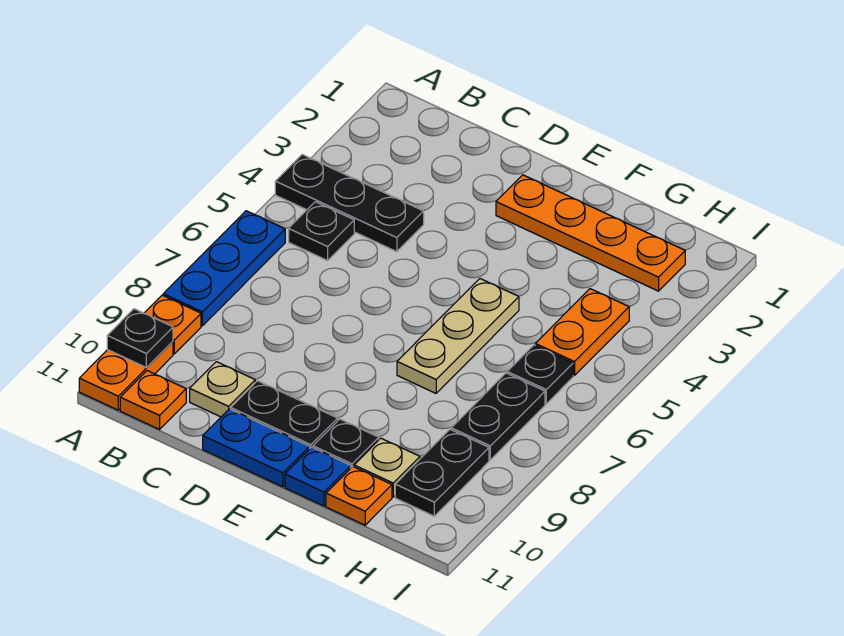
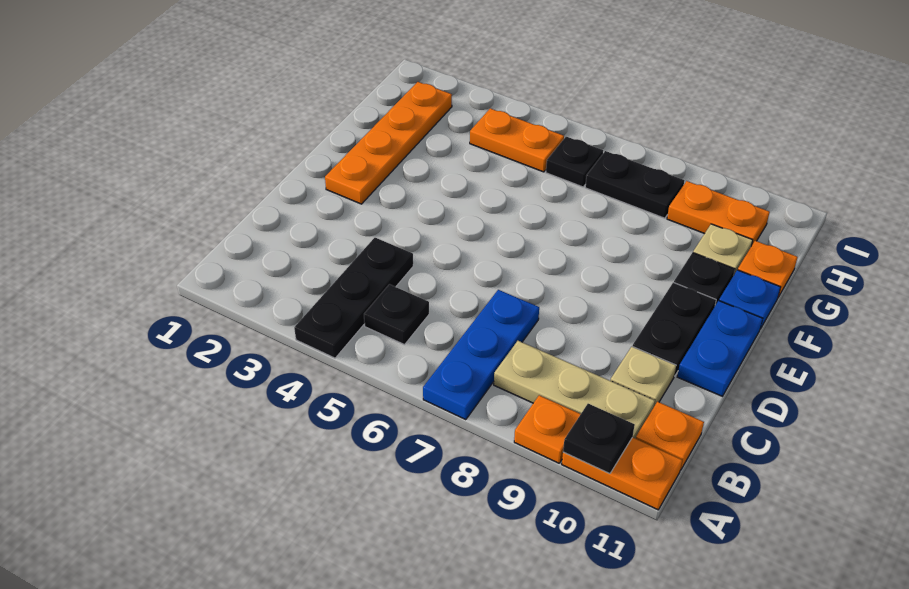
blue plate A6:A8 level 1 -> blue plate A7:C7 level 1
tan plate F5:F7 level 1 -> tan plate B8:B10 level 1
black plate H9:H10 level 1 -> orange plate H9:H10 level 1

